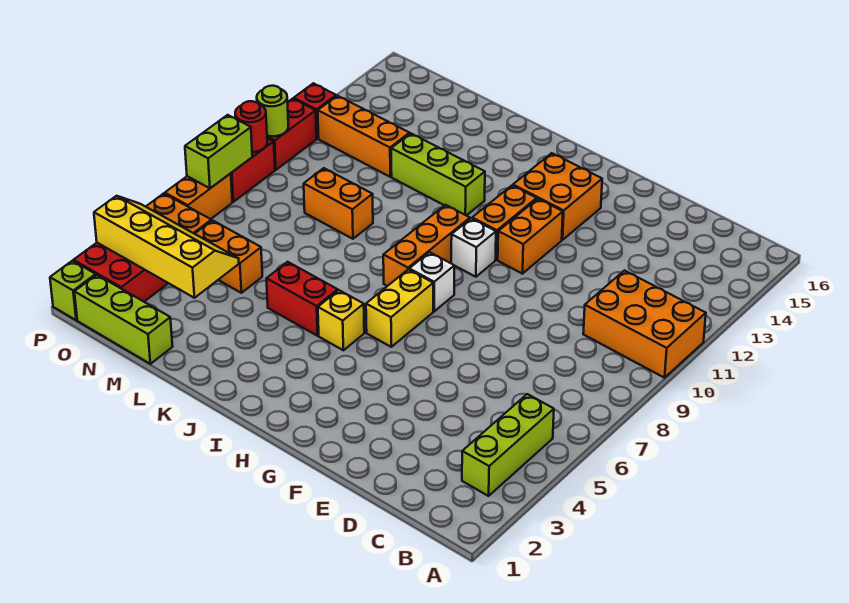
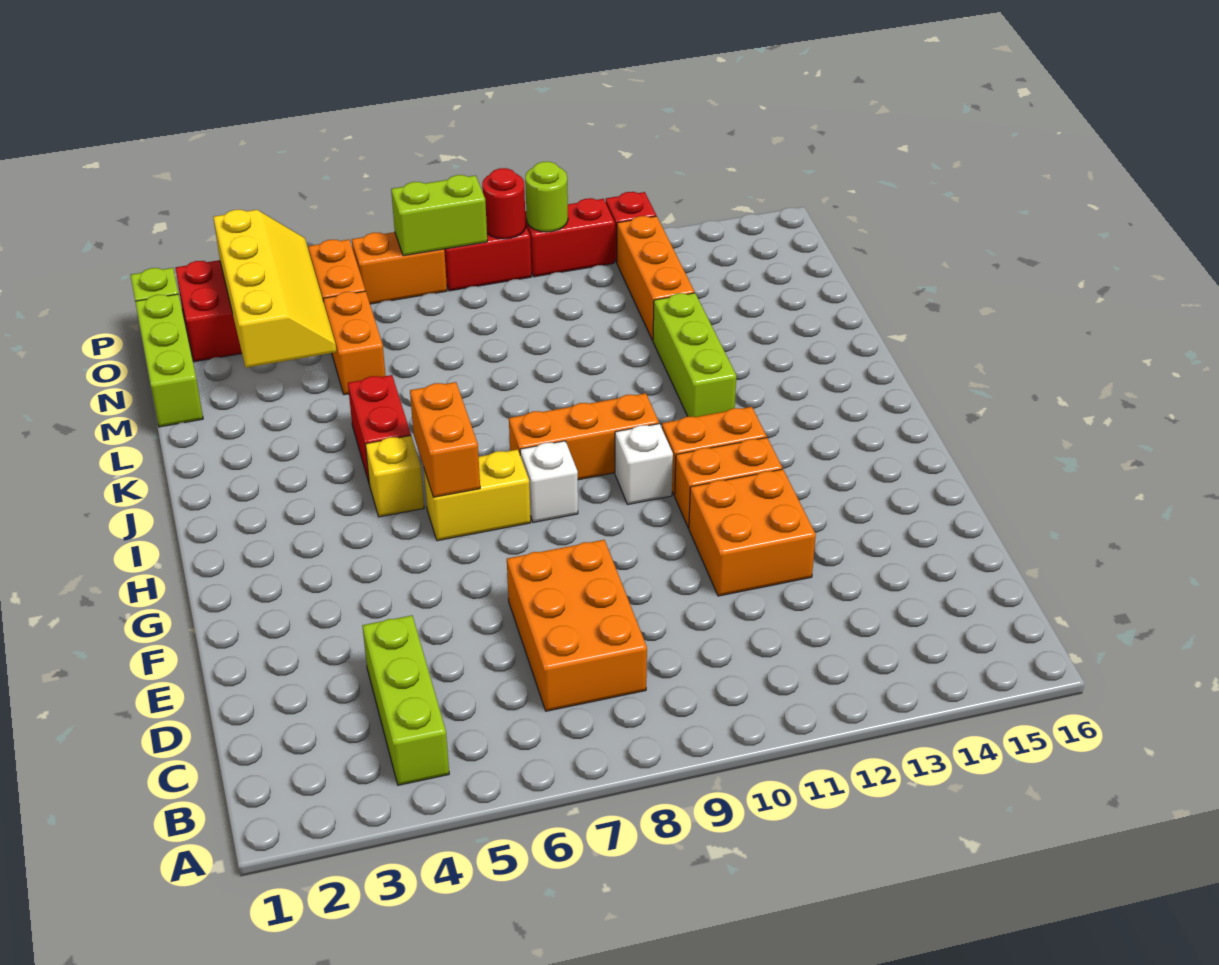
orange brick A10:C11 level 1 -> orange brick C7:E8 level 1
lime brick B3:B5 level 1 -> lime brick B4:D4 level 1
orange brick G13:H14 level 1 -> orange brick E11:F12 level 1
orange brick L9:M9 level 1 -> orange brick H6:I6 level 2

